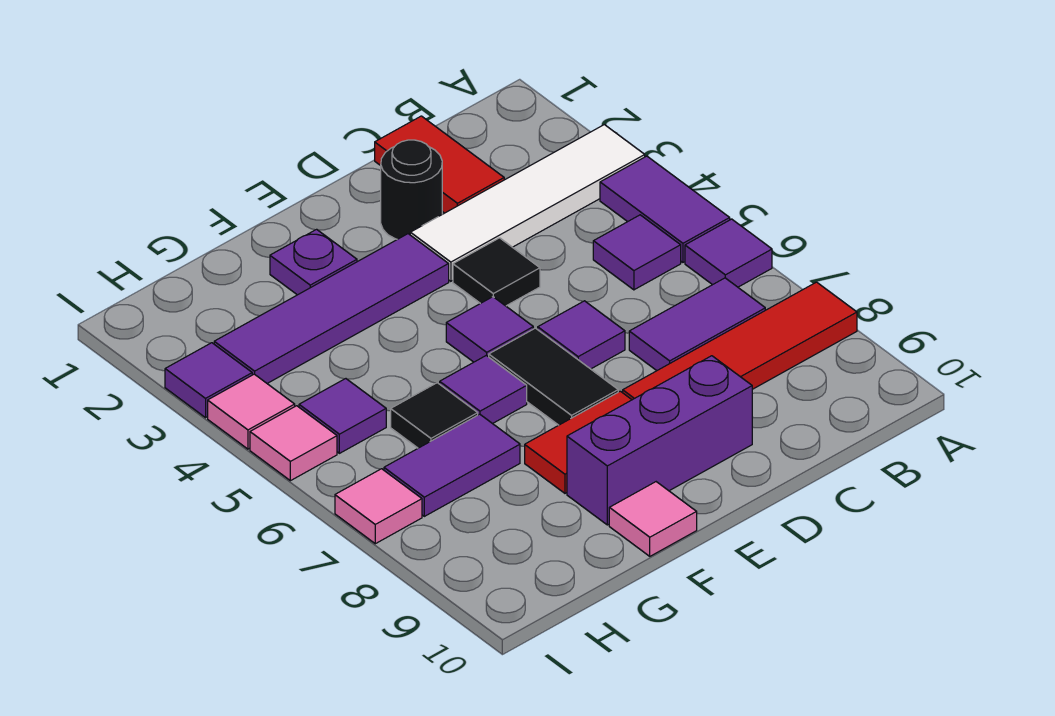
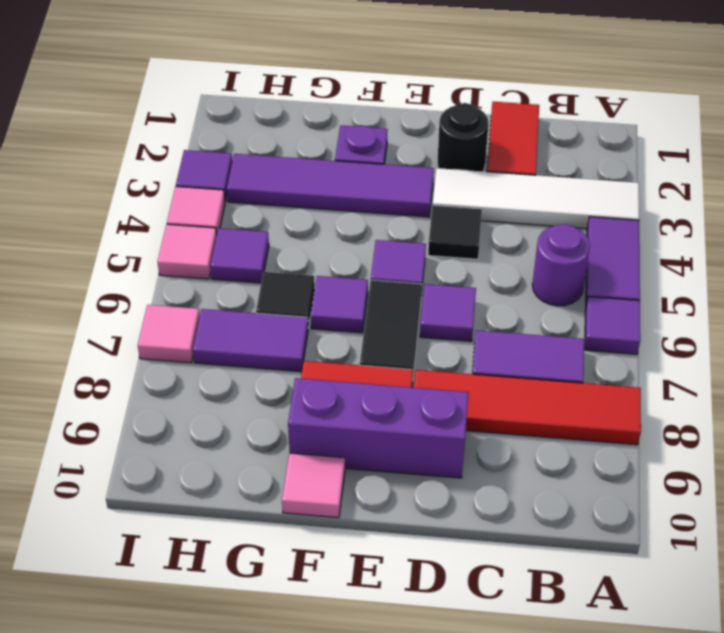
purple tile B5 level 1 -> purple round brick B5 level 1

